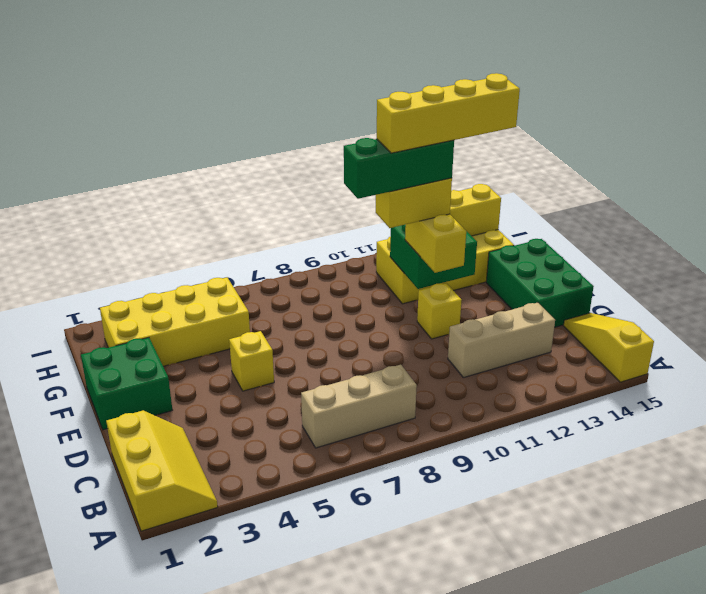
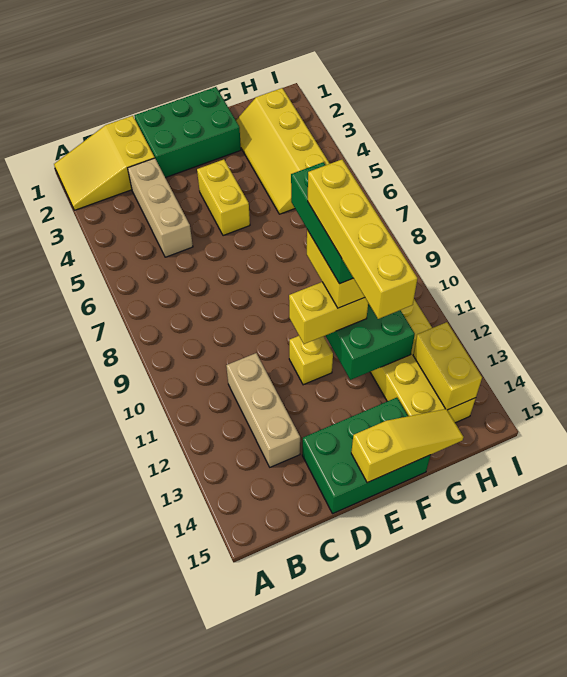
yellow slope A1:C2 level 1 top 1 -> yellow slope A1:C2 level 1 top C
yellow slope A15:C15 level 1 top A -> yellow slope E15:G15 level 2 top E
tan brick B6:B8 level 1 -> tan brick C3:C5 level 1
green brick E1:F2 level 1 -> green brick D1:F2 level 1
yellow brick E5 level 1 -> yellow brick E4:E5 level 1
yellow brick G2:H5 level 1 -> yellow slope G2:H5 level 1 top H

